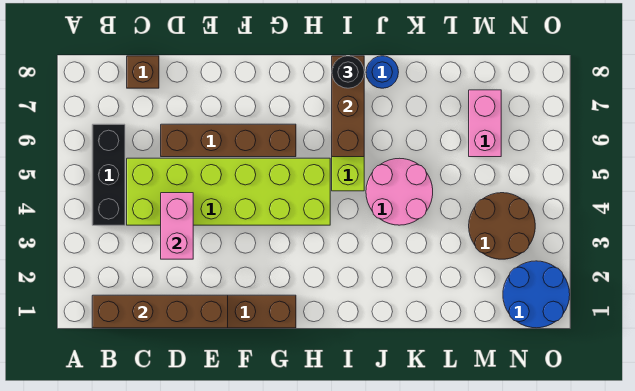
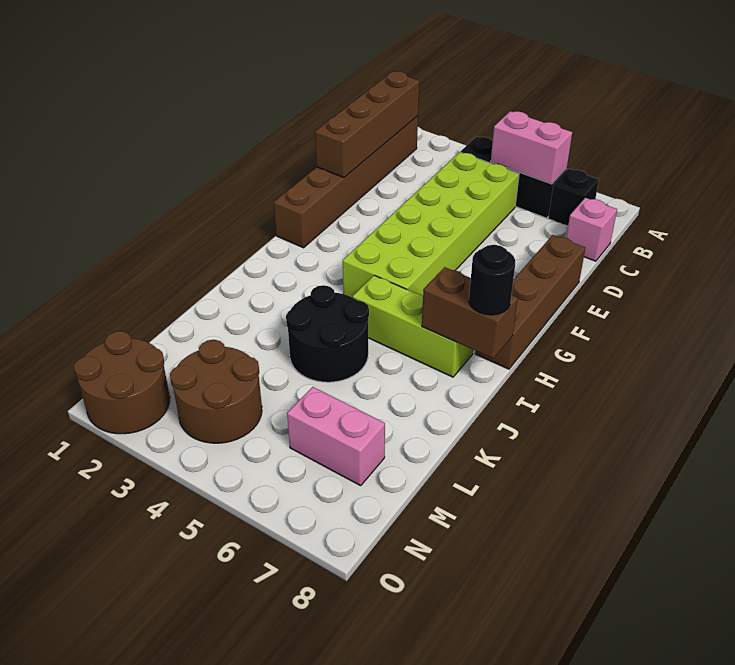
none -> black brick B7 level 1
brown brick C8 level 1 -> pink brick C8 level 1
pink brick D3:D4 level 2 -> pink brick B5:B6 level 2
brown brick D6:G6 level 1 -> brown brick E8:H8 level 1
brown brick I6:I8 level 2 -> brown brick I7:I8 level 2
pink round brick J4:K5 level 1 -> black round brick J4:K5 level 1
blue round brick J8 level 1 -> none
blue round brick N1:O2 level 1 -> brown round brick N1:O2 level 1

